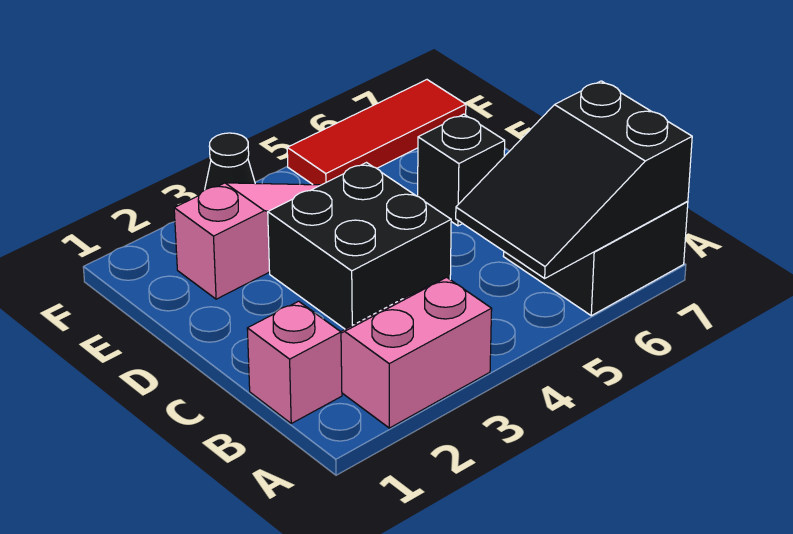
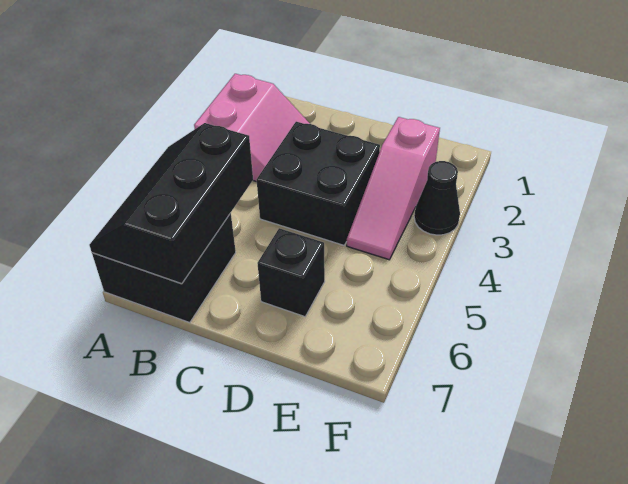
black slope A5:B7 level 2 top 7 -> black slope A5:B7 level 2 top B
pink brick B1 level 1 -> none
red tile F5:F7 level 1 -> none

